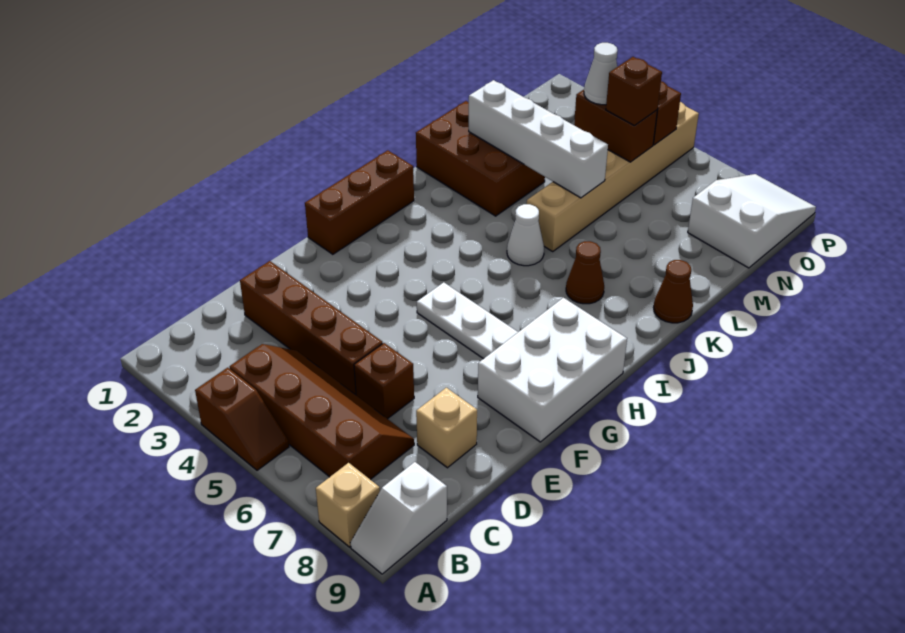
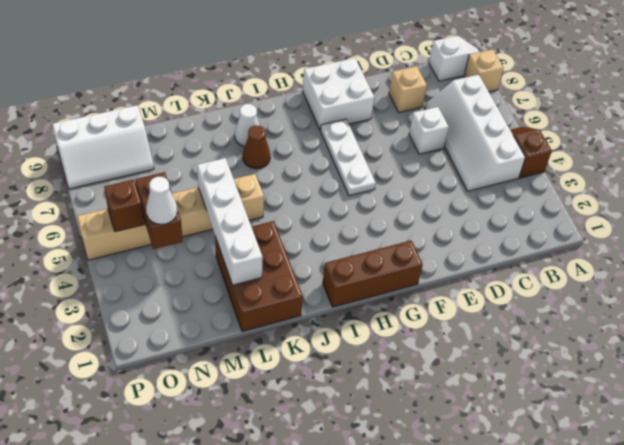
brown slope B4:C7 level 1 top B -> white slope B4:C7 level 1 top B
brown brick D2:D5 level 1 -> none
brown brick D6 level 1 -> white brick D6 level 1
white brick F8:H9 level 1 -> white brick F8:G9 level 1
white cone J5 level 1 -> white cone J8 level 1
brown cone K9 level 1 -> none
brown brick N5 level 3 -> none
white slope N8:P9 level 1 top N -> white slope N8:P9 level 1 top 9

